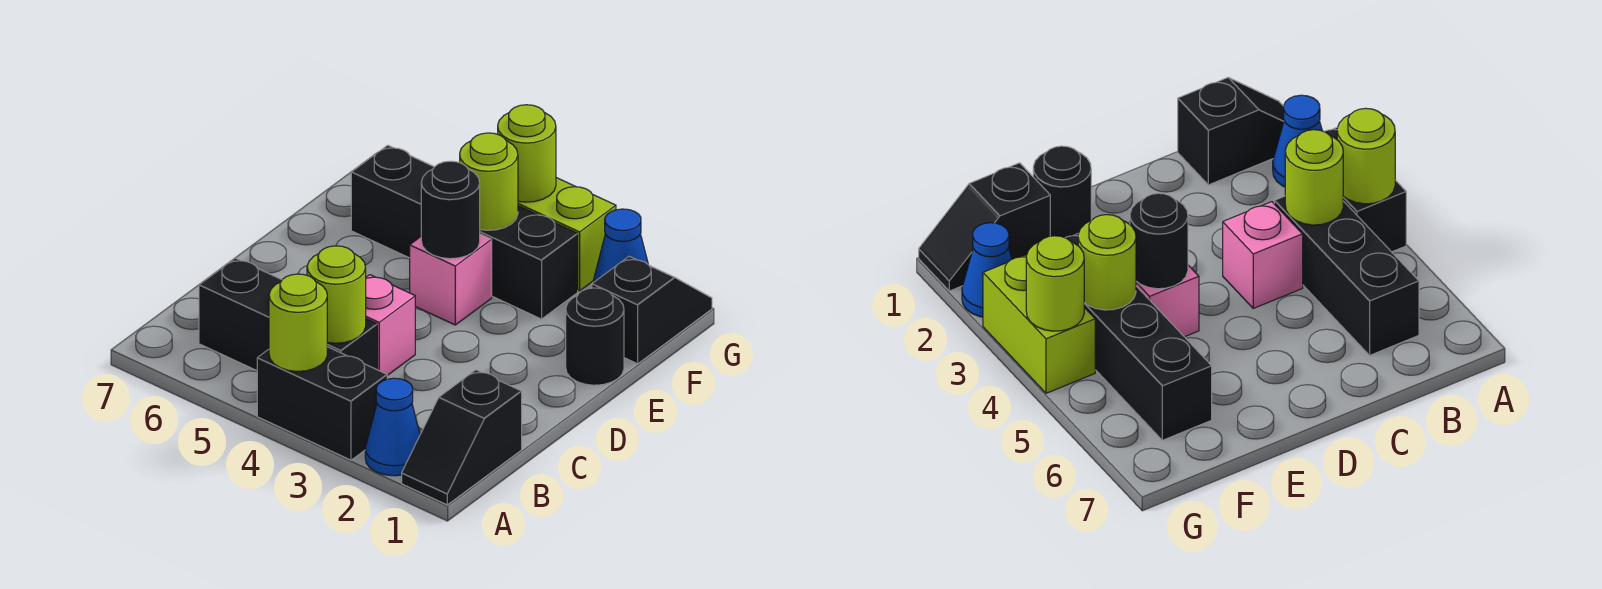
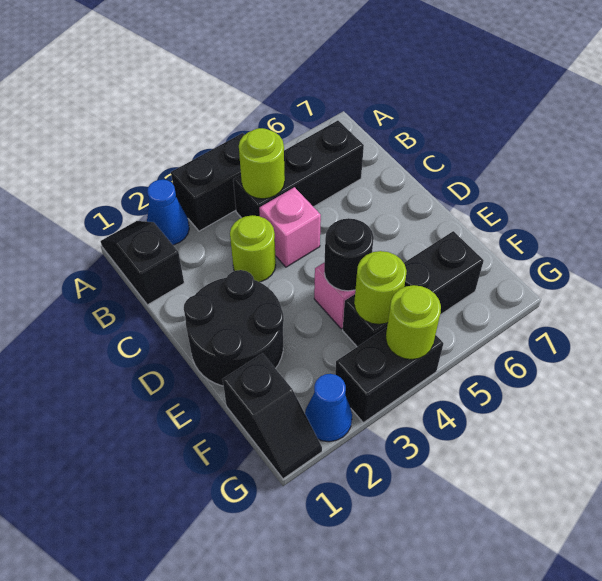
lime round brick A4 level 2 -> lime round brick C3 level 1
black round brick E1 level 1 -> black round brick D1:E2 level 1
black brick F3:F6 level 1 -> black brick F4:F6 level 1
lime brick G3:G4 level 1 -> black brick G3:G4 level 1

